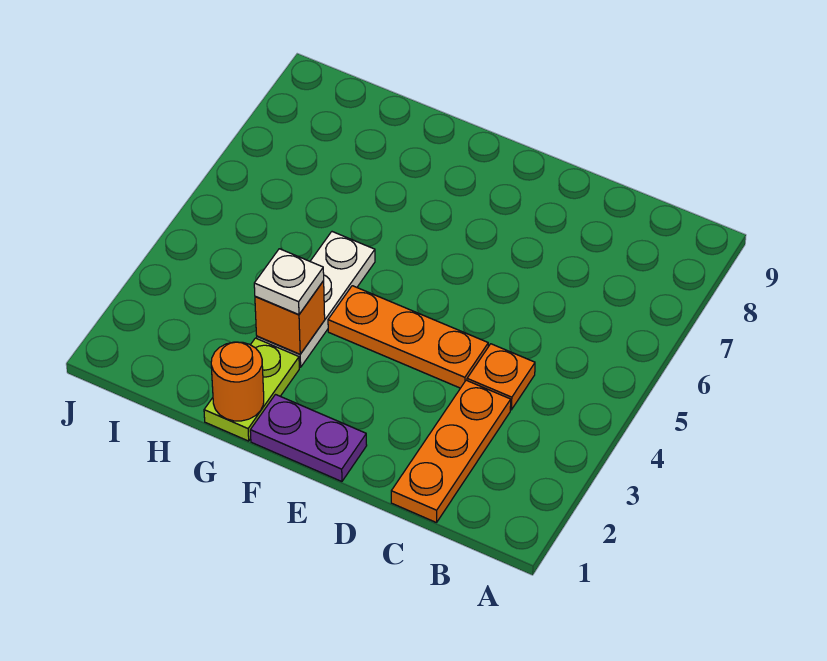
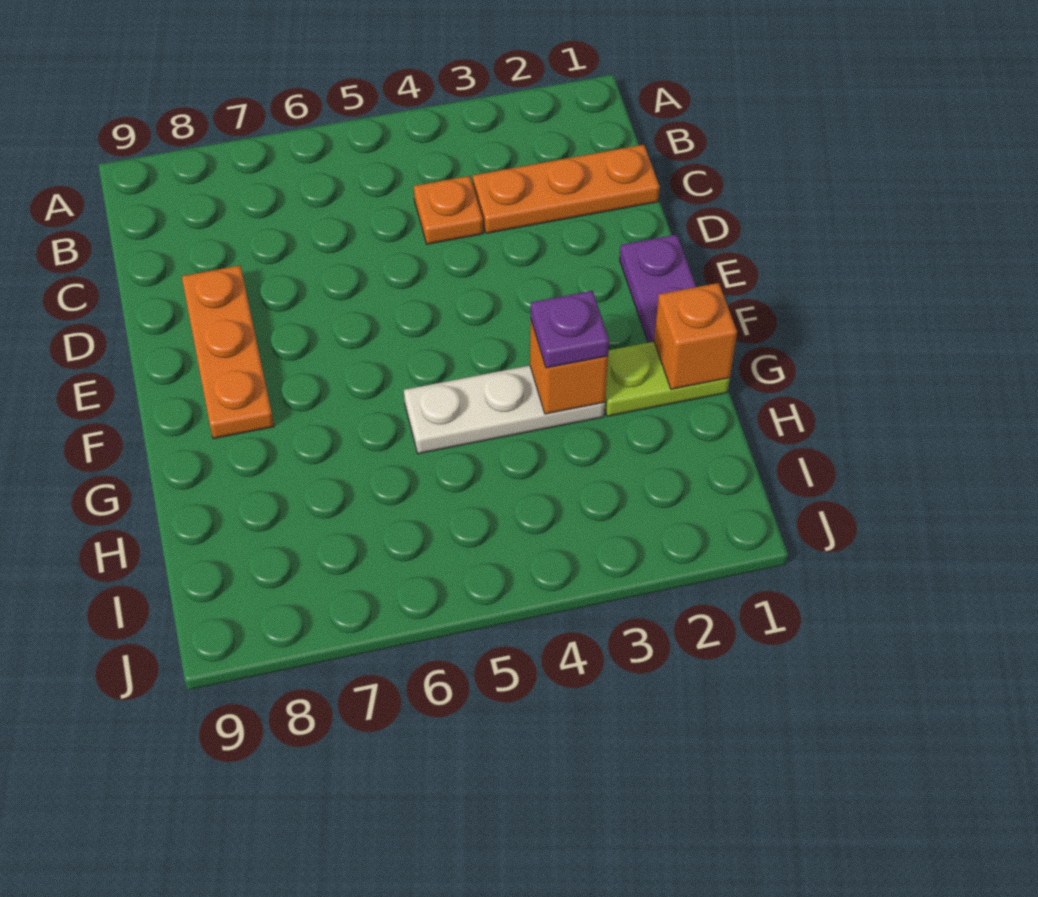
orange plate D4:F4 level 1 -> orange plate D8:F8 level 1
orange round brick G1 level 2 -> orange brick G1 level 2
white plate G3 level 3 -> purple plate G3 level 3

